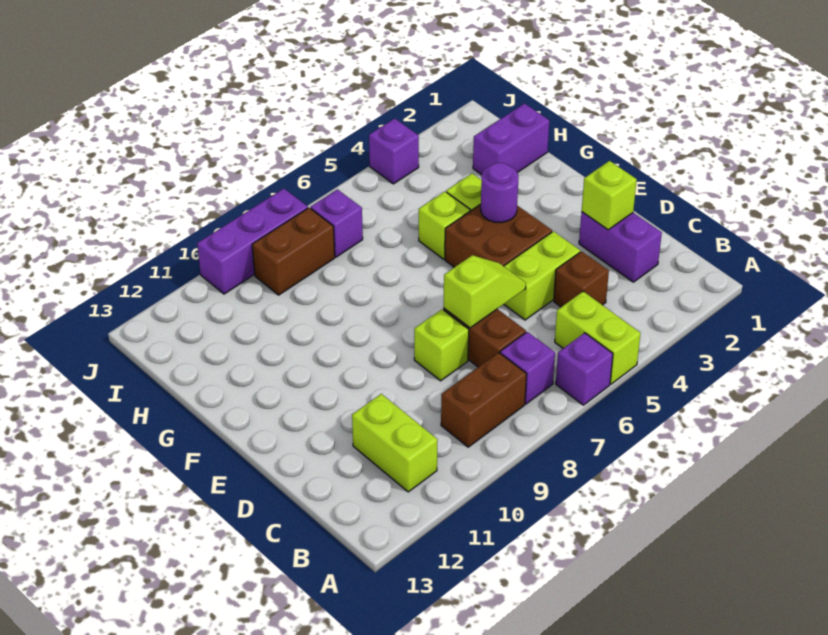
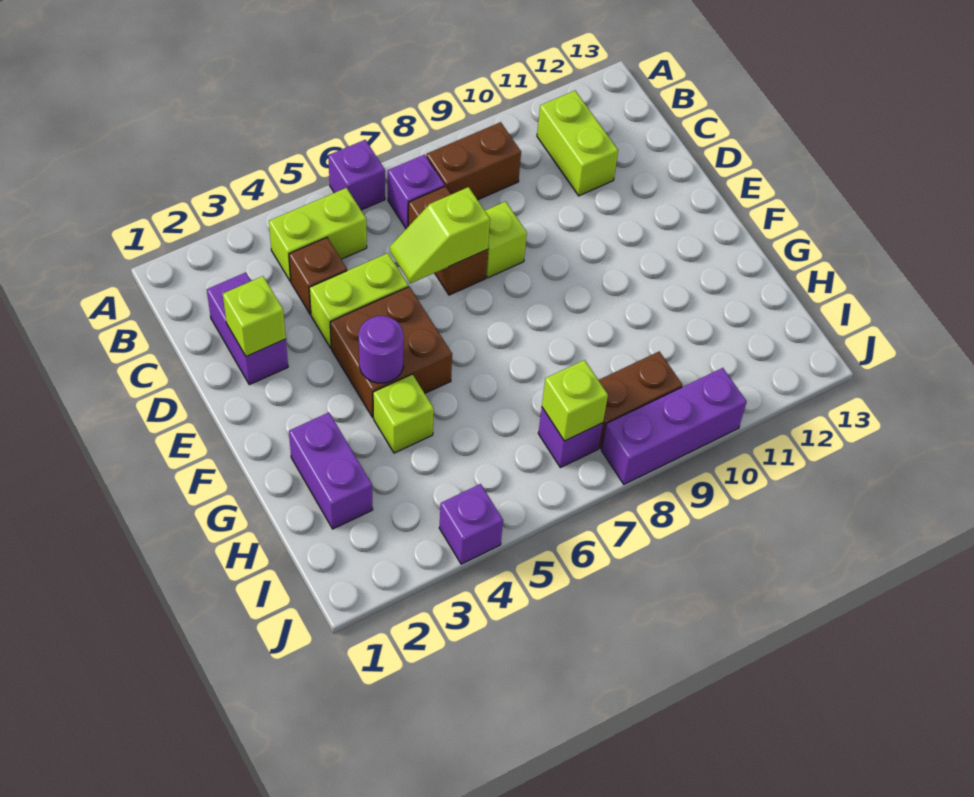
lime brick A5:B5 level 1 -> lime brick B4:B5 level 1
lime brick G5 level 1 -> lime brick I7 level 2
purple brick H1:H2 level 1 -> purple brick G2:H2 level 1

